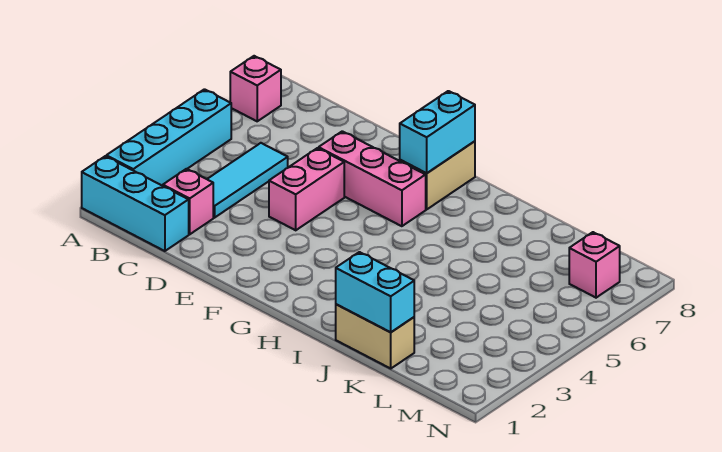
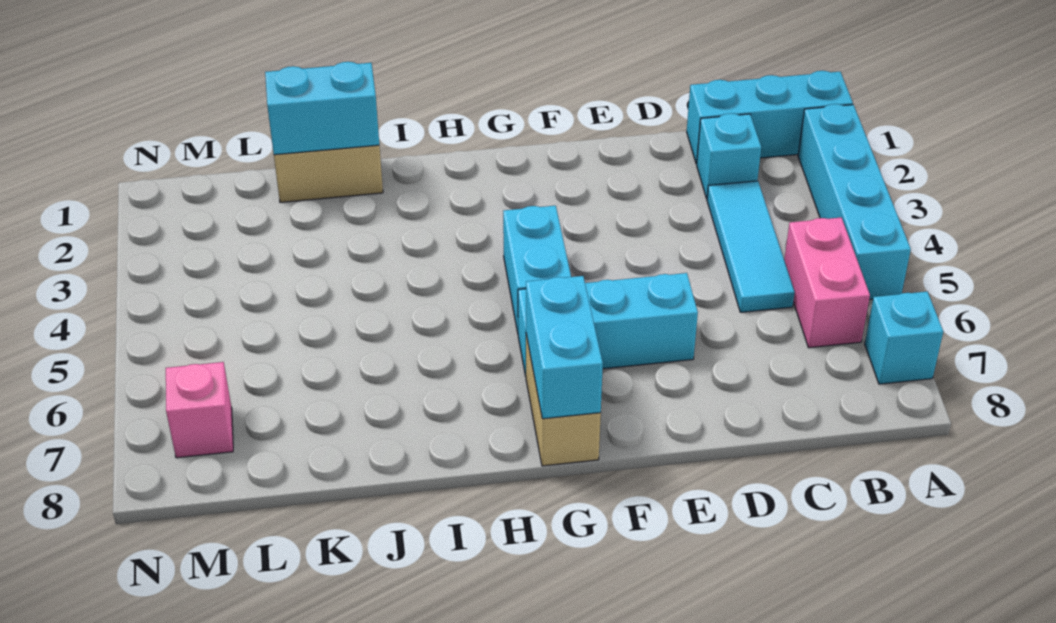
pink brick A7 level 1 -> cyan brick A7 level 1
pink brick C2 level 1 -> cyan brick C2 level 1
pink brick E4:E5 level 1 -> pink brick B5:B6 level 1
pink brick E6:G6 level 1 -> cyan brick E6:G6 level 1
none -> cyan brick G4:G5 level 1

